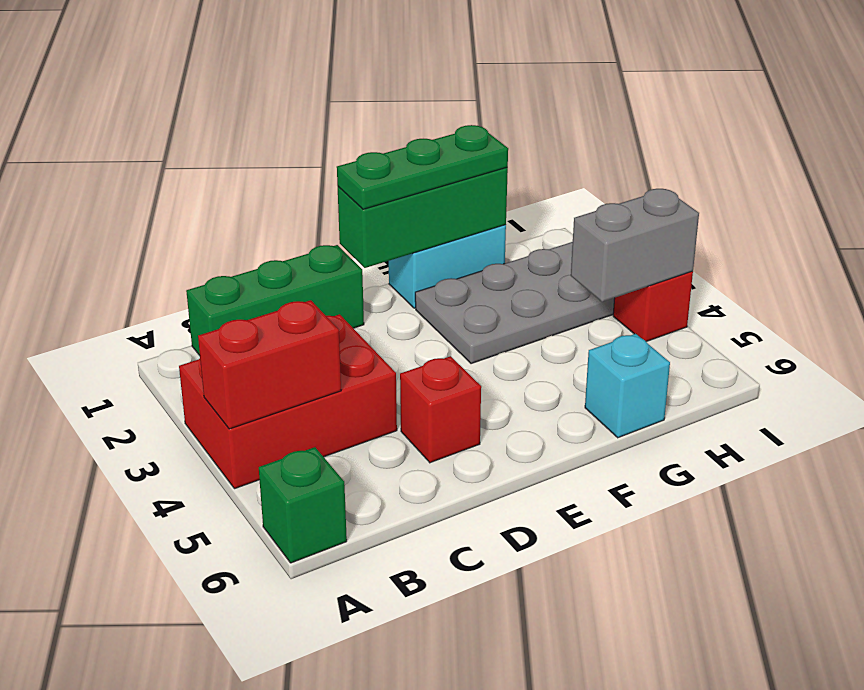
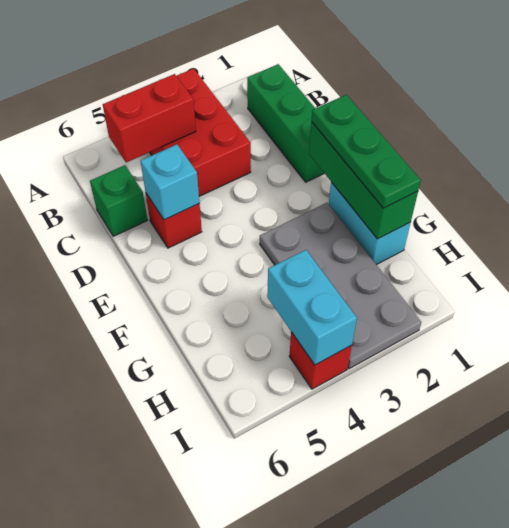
red brick A4:B4 level 2 -> red brick B4:B5 level 2
green brick A6 level 1 -> green brick C6 level 1
cyan brick G6 level 1 -> cyan brick D5 level 2
grey brick H4:I4 level 2 -> cyan brick H4:I4 level 2

